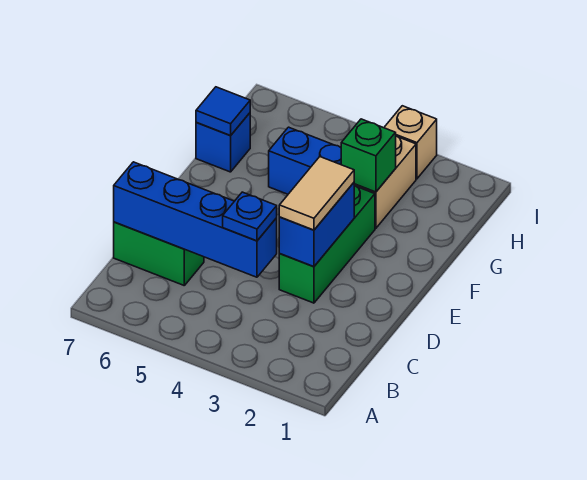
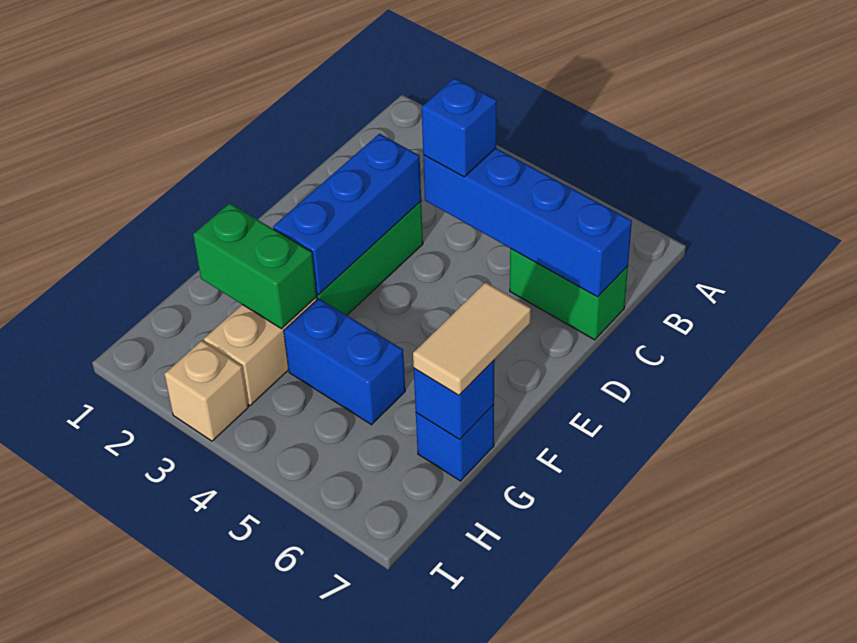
blue plate C4 level 3 -> blue brick C4 level 3
blue brick D3:E3 level 2 -> blue brick D3:F3 level 2
tan tile D3:E3 level 3 -> tan tile F7:G7 level 3
green brick G3 level 2 -> green brick G2:G3 level 2
blue tile G7 level 2 -> blue brick G7 level 2

